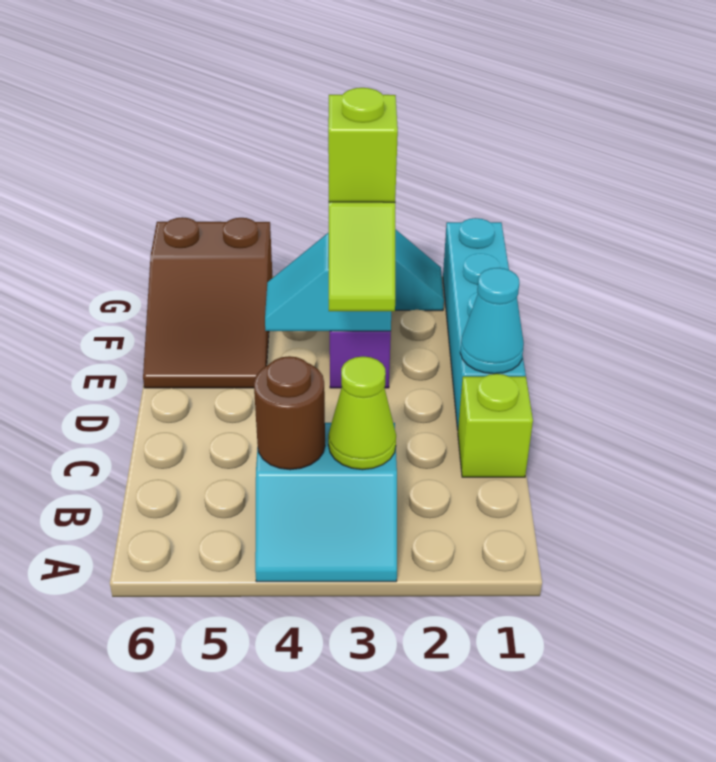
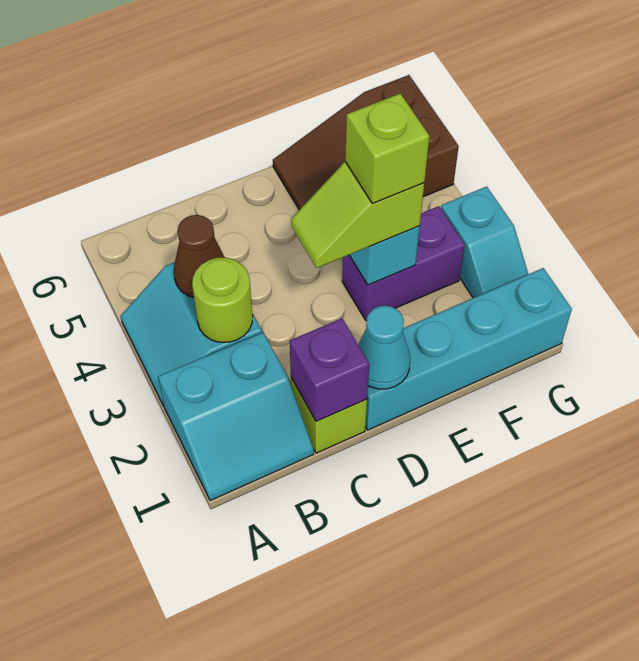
none -> cyan slope A1:B2 level 1 top 2
lime cone B3 level 2 -> lime round brick B3 level 2
brown round brick B4 level 2 -> brown cone B4 level 2
none -> purple brick C1 level 2

